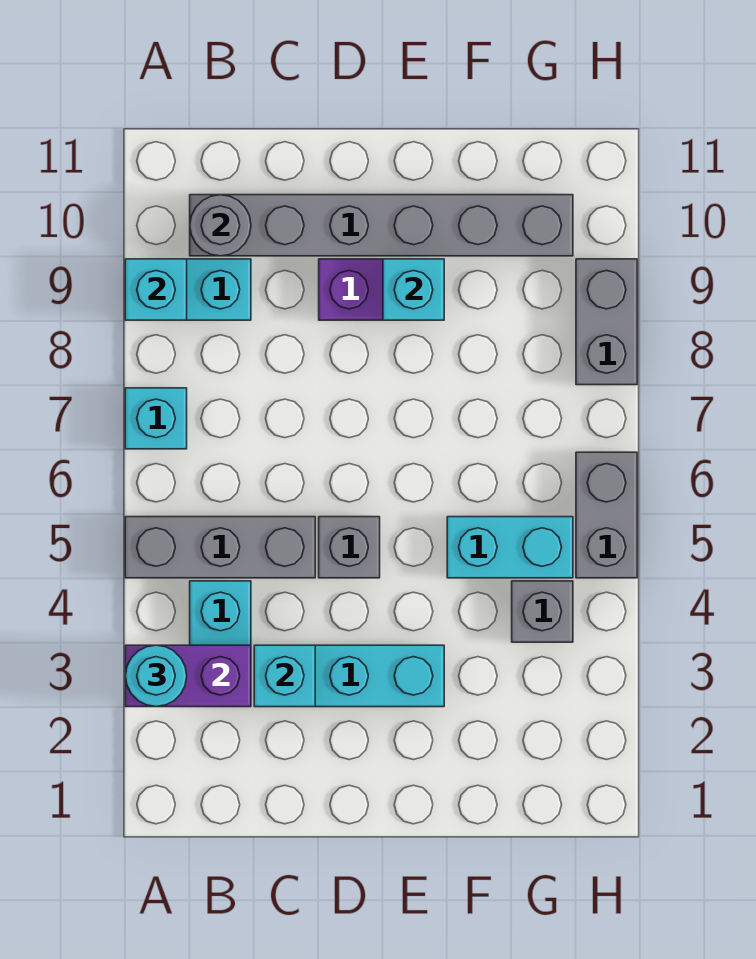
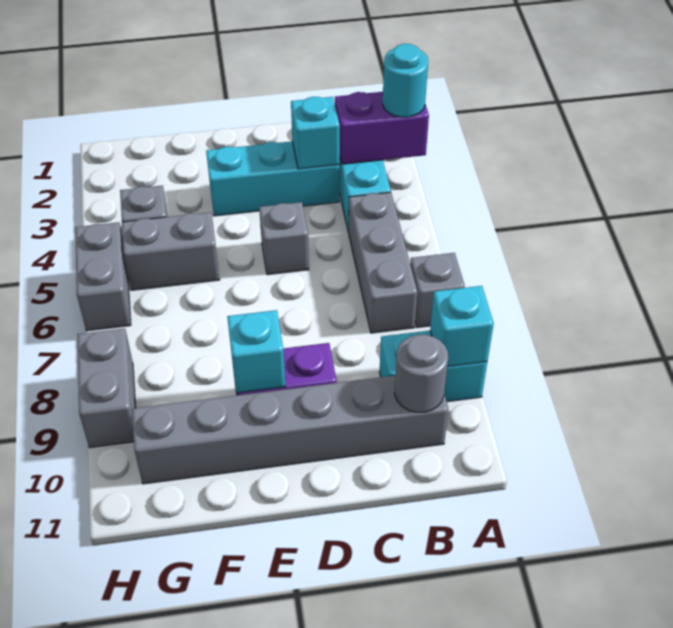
grey brick A5:C5 level 1 -> grey brick B5:B7 level 1
cyan brick A7 level 1 -> grey brick A7 level 1
cyan brick F5:G5 level 1 -> grey brick F5:G5 level 1

